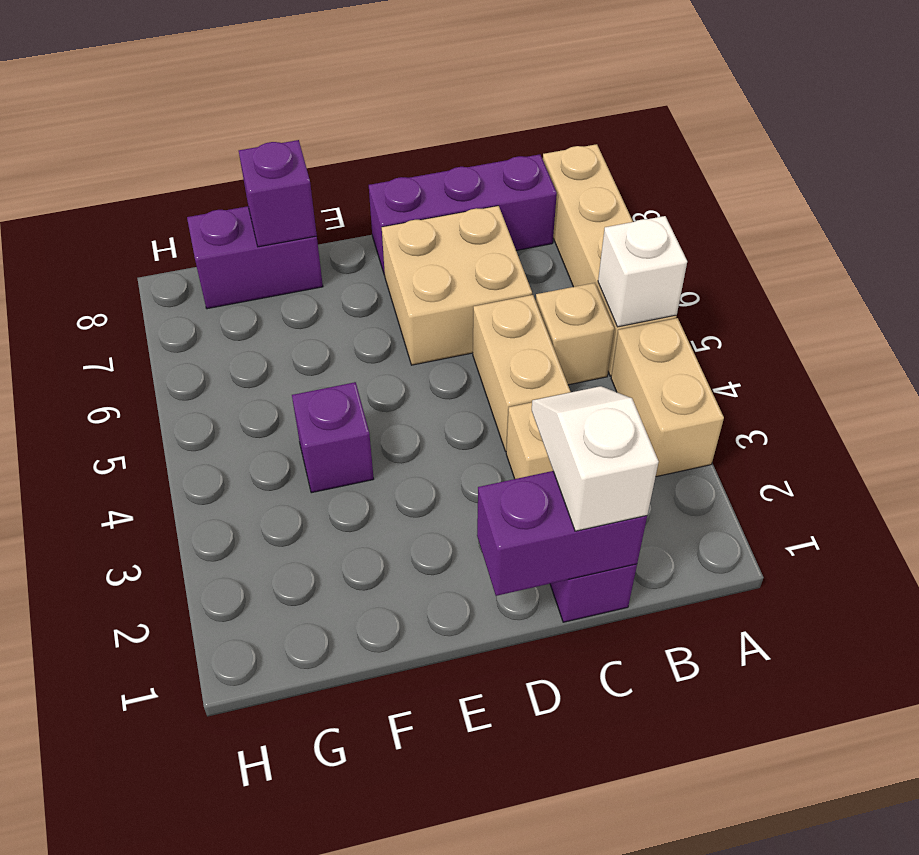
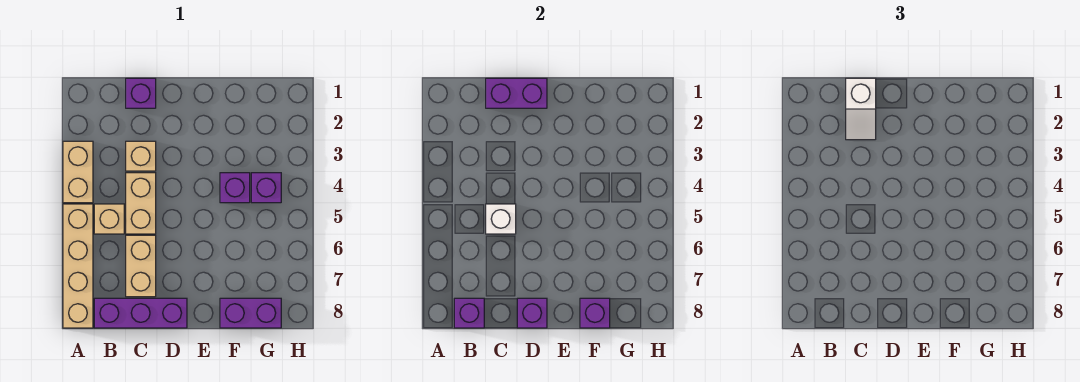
white brick A5 level 2 -> white brick C5 level 2
none -> purple brick B8 level 2
tan brick C6:D7 level 1 -> tan brick C6:C7 level 1
none -> purple brick D8 level 2
none -> purple brick G4 level 1

